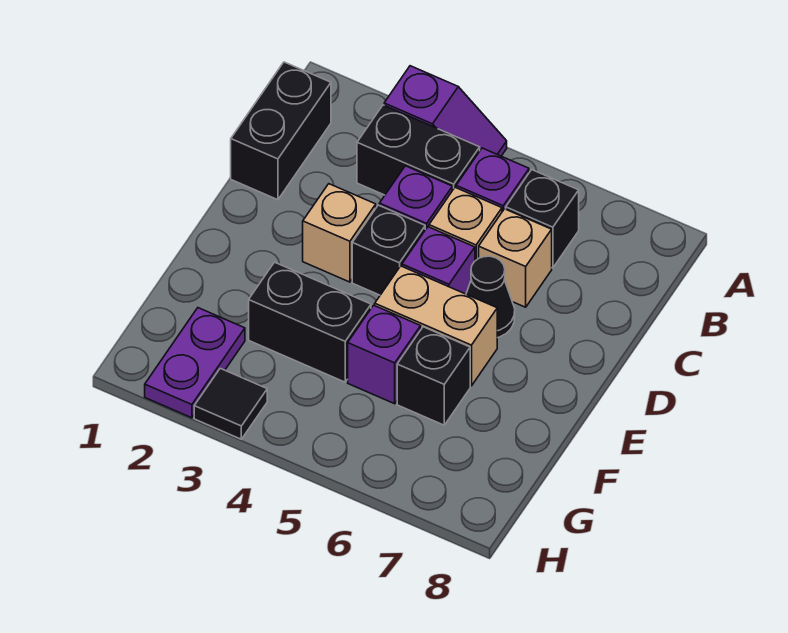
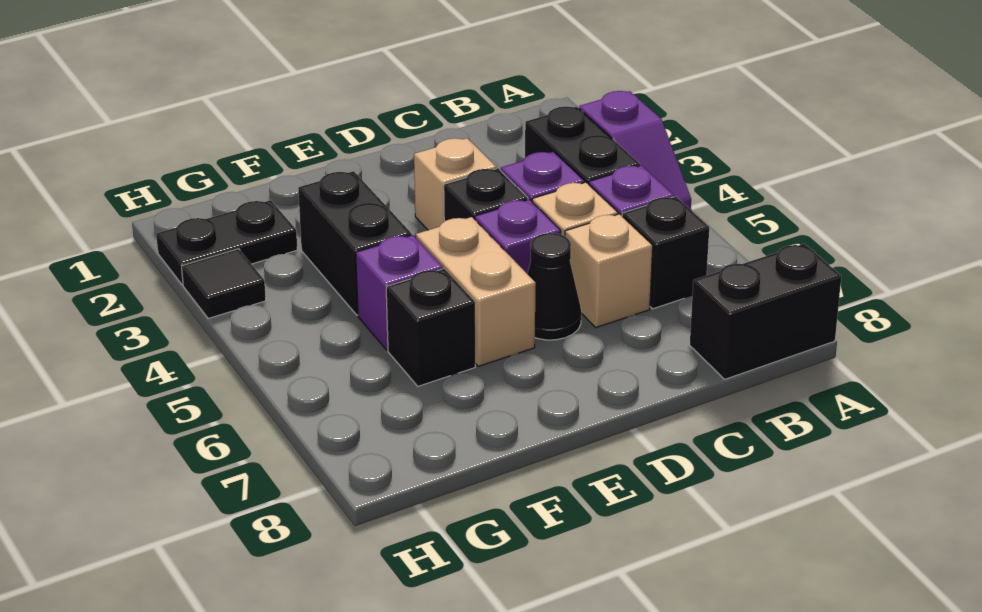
black brick B1:C1 level 1 -> black brick A8:B8 level 1
purple plate G2:H2 level 1 -> black plate G2:H2 level 1

